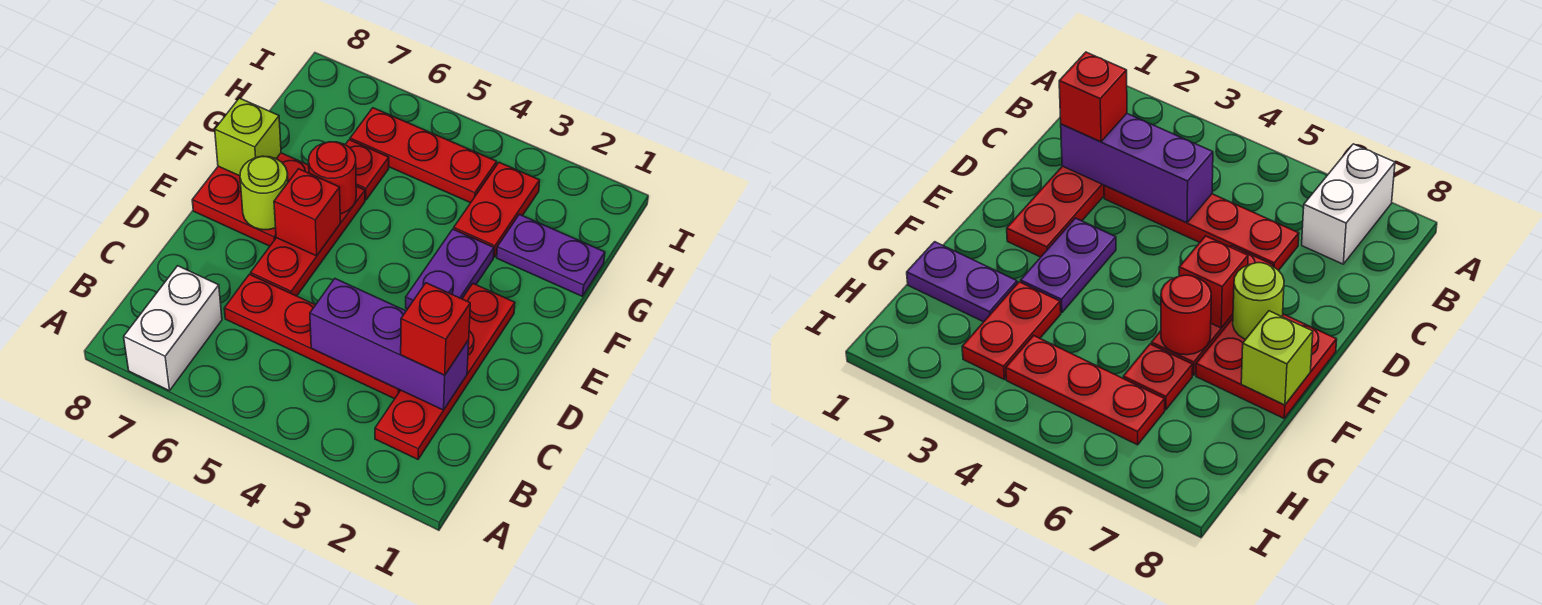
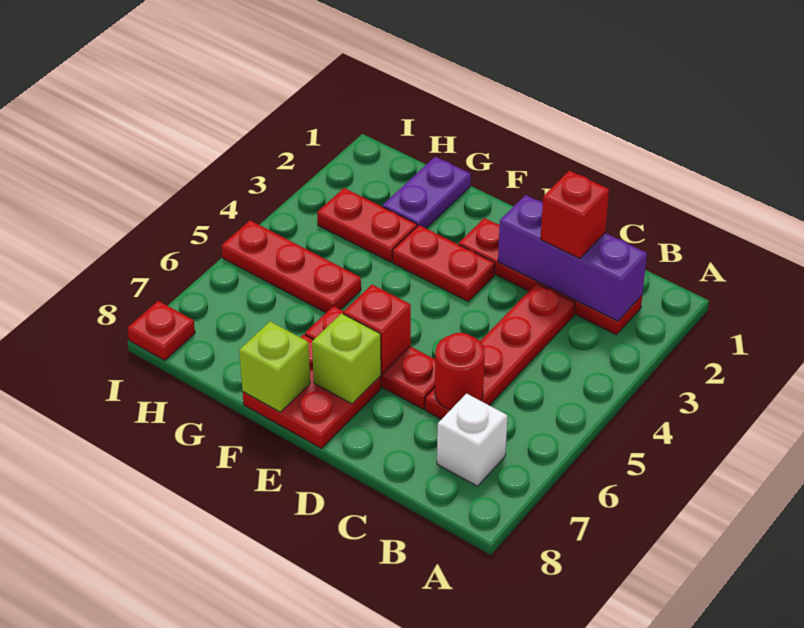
white brick A7:B7 level 1 -> white brick B7 level 1
purple brick C2:C4 level 2 -> purple brick B2:D2 level 2
purple plate E3:F3 level 1 -> red plate E3:F3 level 1
lime round brick E7 level 2 -> lime brick E7 level 2
red round brick F6 level 2 -> red round brick C6 level 2
red plate G6 level 1 -> red plate I8 level 1
red plate H4:H6 level 1 -> red plate G5:I5 level 1

